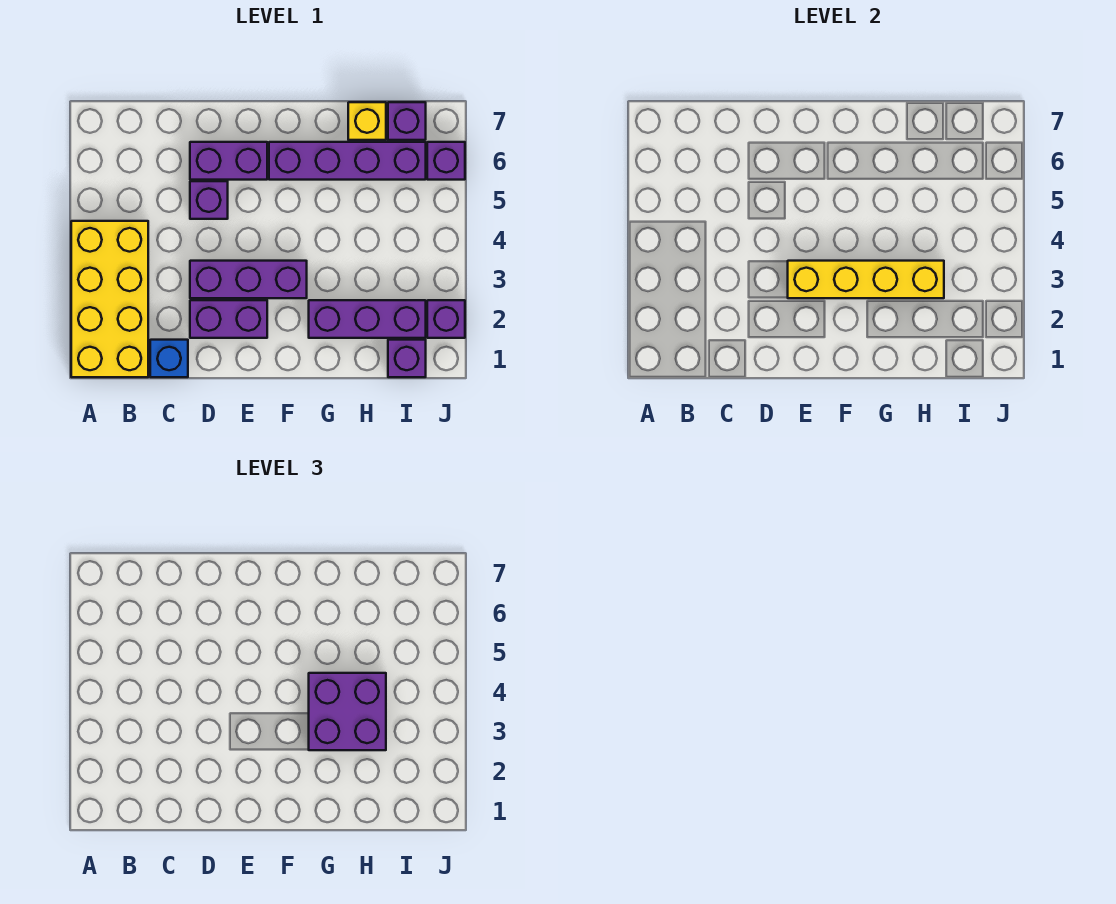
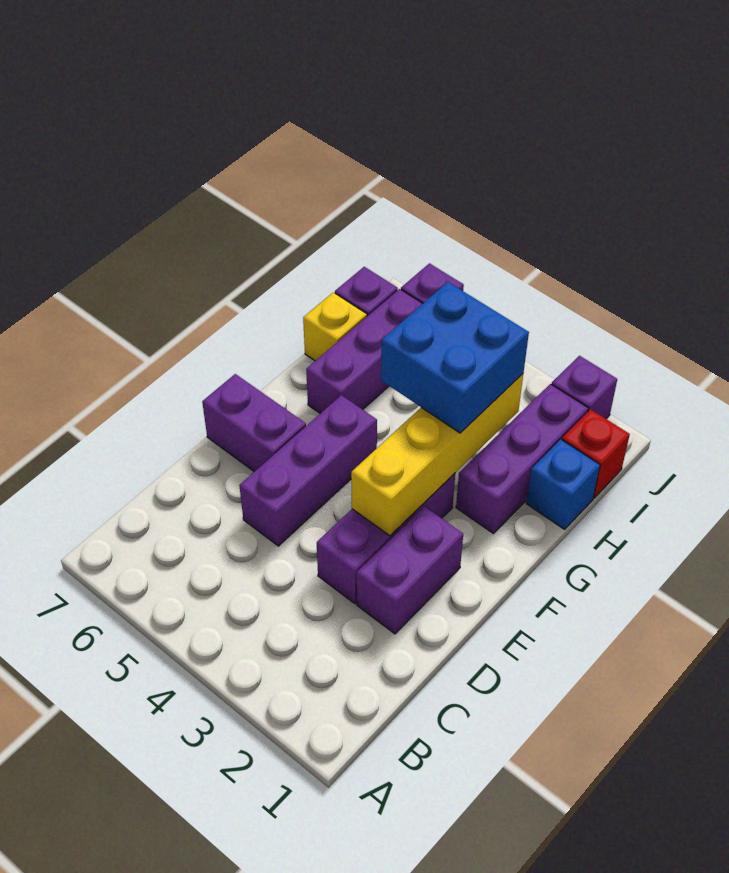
yellow brick A1:B4 level 1 -> none
blue brick C1 level 1 -> blue brick H1 level 1
purple brick D5 level 1 -> purple brick D5:F5 level 1
purple brick D6:E6 level 1 -> purple brick E6:E7 level 1
purple brick F6:I6 level 1 -> purple brick G6:I6 level 1
purple brick G3:H4 level 3 -> blue brick G3:H4 level 3
purple brick I1 level 1 -> red brick I1 level 1

